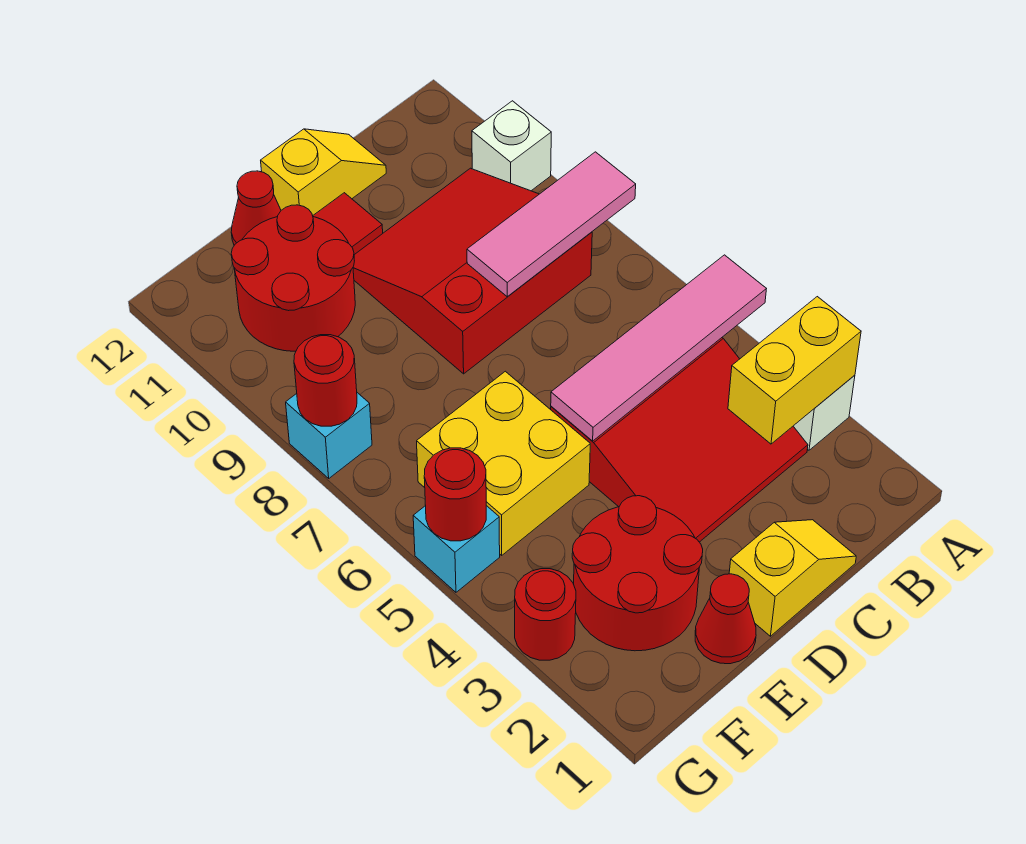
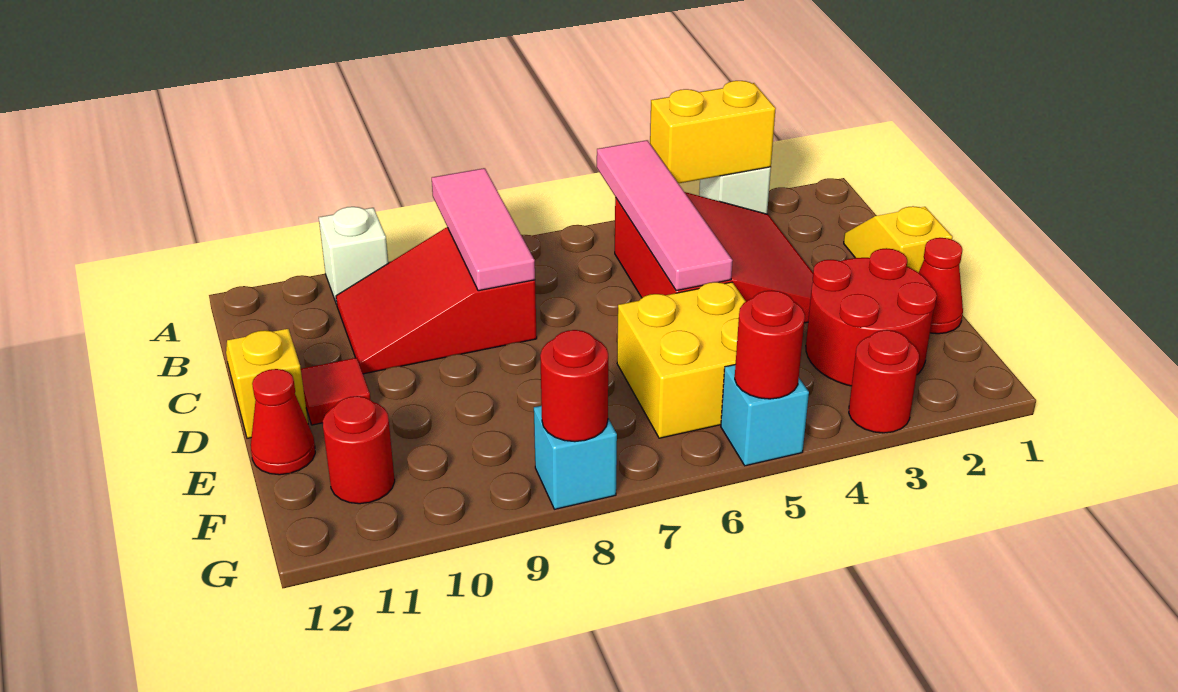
yellow brick A3:B3 level 2 -> yellow brick A3:A4 level 2
red slope B8:D10 level 1 top 8 -> red slope B8:C10 level 1 top 8
red round brick E10:F11 level 1 -> red round brick F11 level 1

